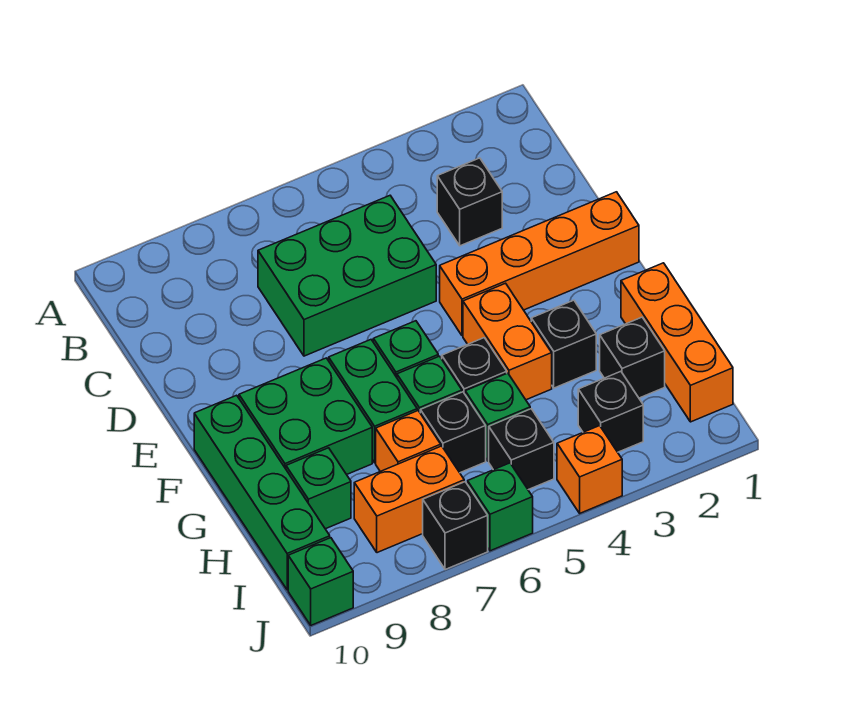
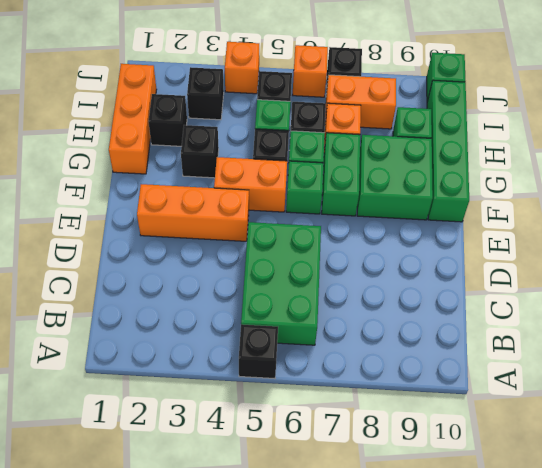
black brick C3 level 1 -> black brick A5 level 1
green brick C5:D7 level 1 -> green brick B5:D6 level 1
orange brick E1:E4 level 1 -> orange brick E2:E4 level 1
orange brick F4:G4 level 1 -> orange brick F4:F5 level 1
green brick J6 level 1 -> orange brick J6 level 1

